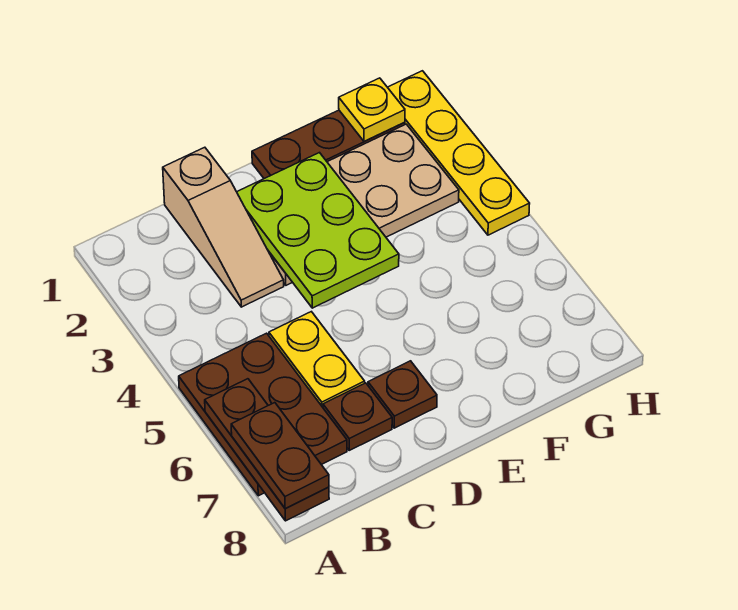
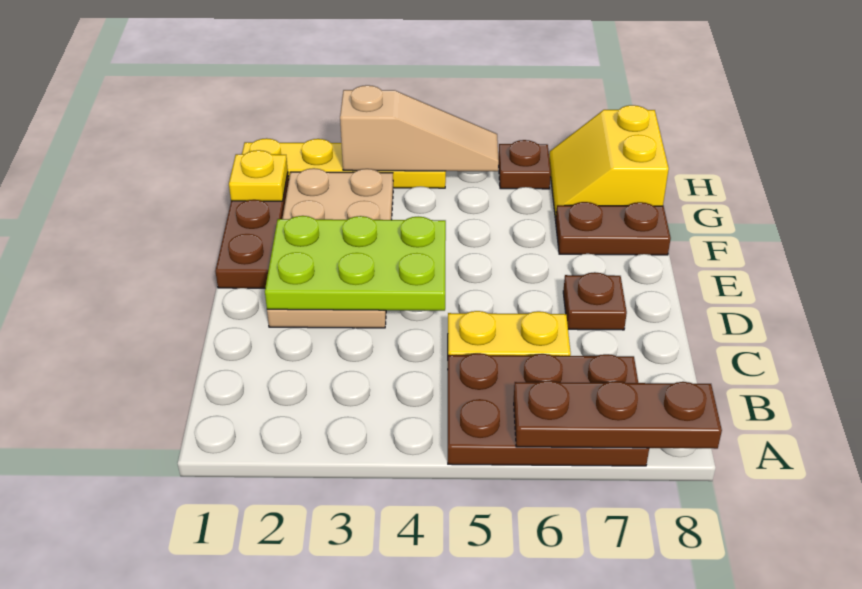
brown plate A7:A8 level 3 -> brown plate F7:F8 level 1
tan slope C1:C3 level 1 top 1 -> tan slope H3:H5 level 2 top 3
brown plate C7 level 1 -> brown plate H6 level 1
none -> yellow slope G7:H8 level 1 top 8

